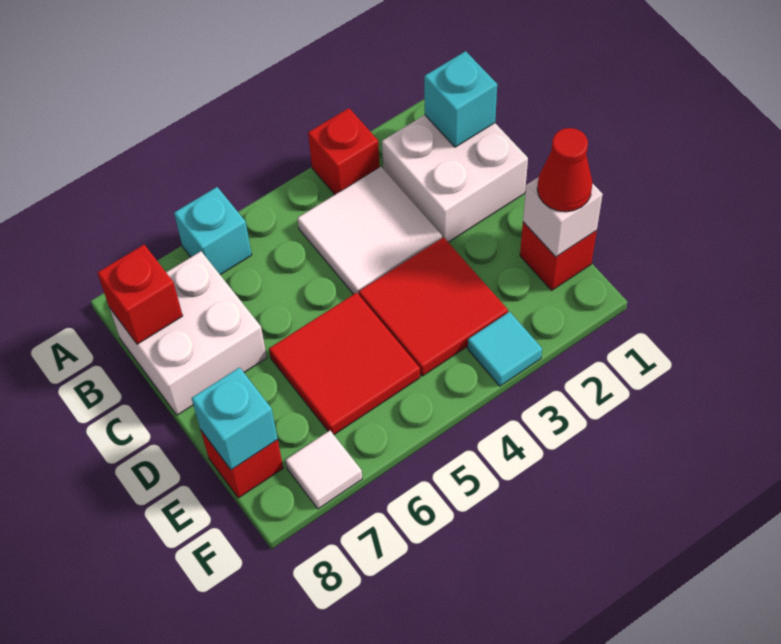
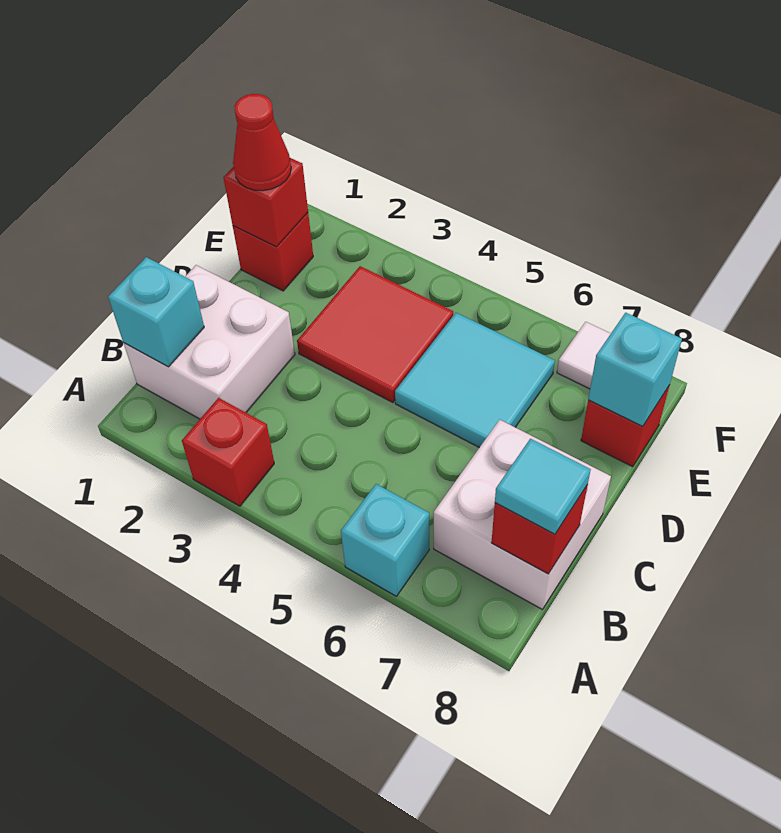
white tile B3:C4 level 1 -> none
red tile D5:E6 level 1 -> cyan tile D5:E6 level 1
white brick E1 level 2 -> red brick E1 level 2
cyan tile F3 level 1 -> cyan tile B8 level 3

